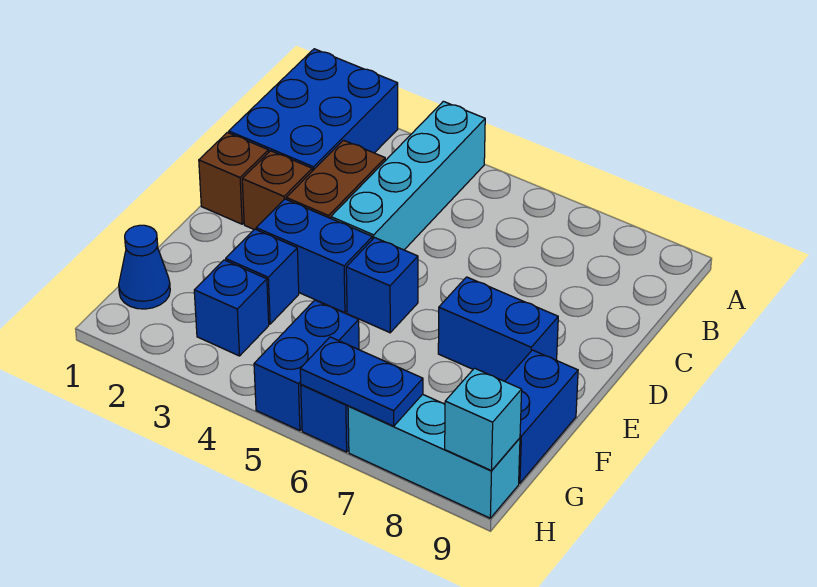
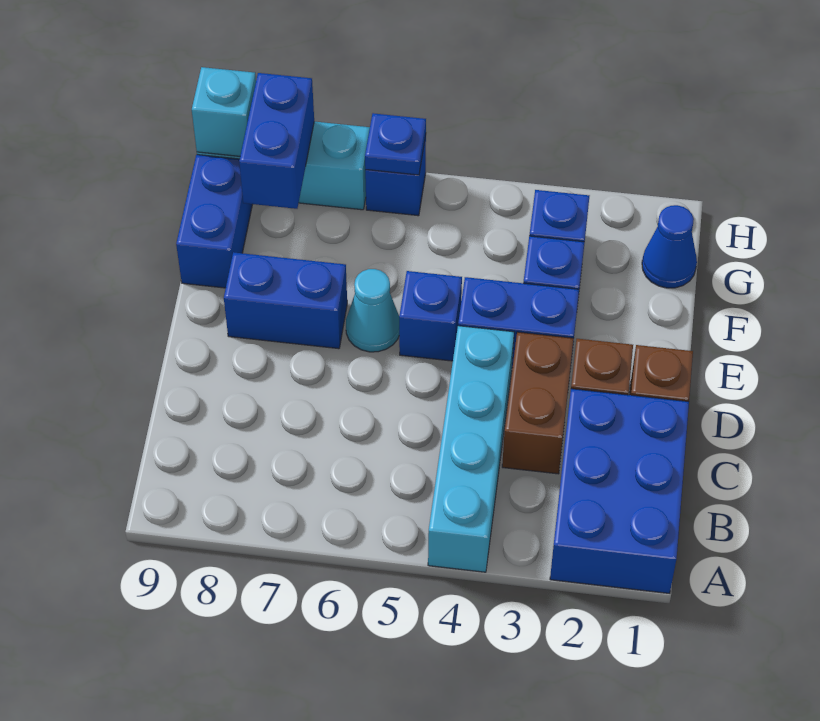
none -> cyan cone E6 level 1
blue brick G5:H5 level 1 -> blue brick G8:H8 level 2
blue plate H6:H7 level 2 -> blue plate H6 level 2

